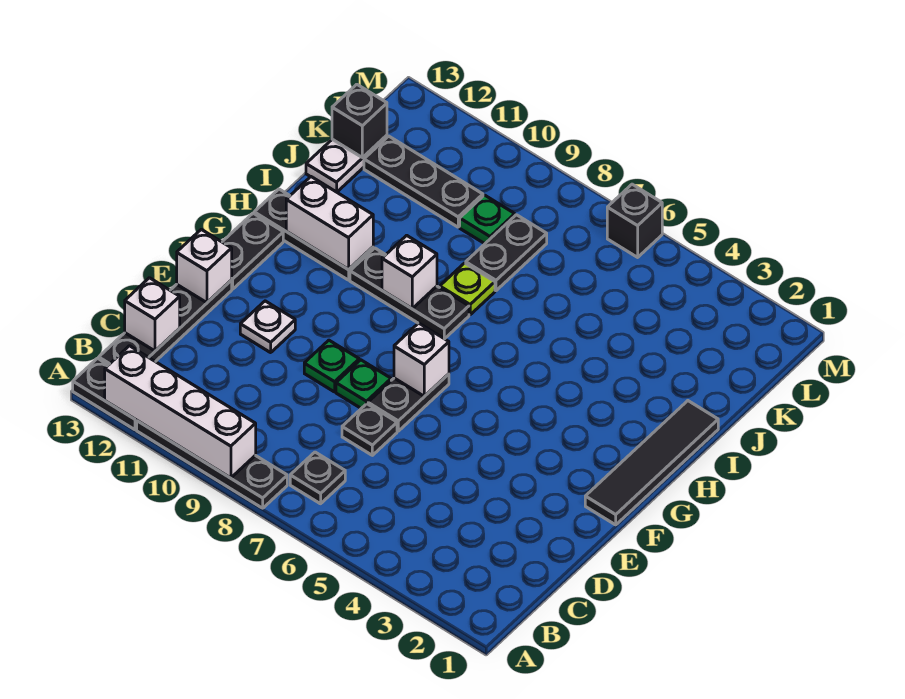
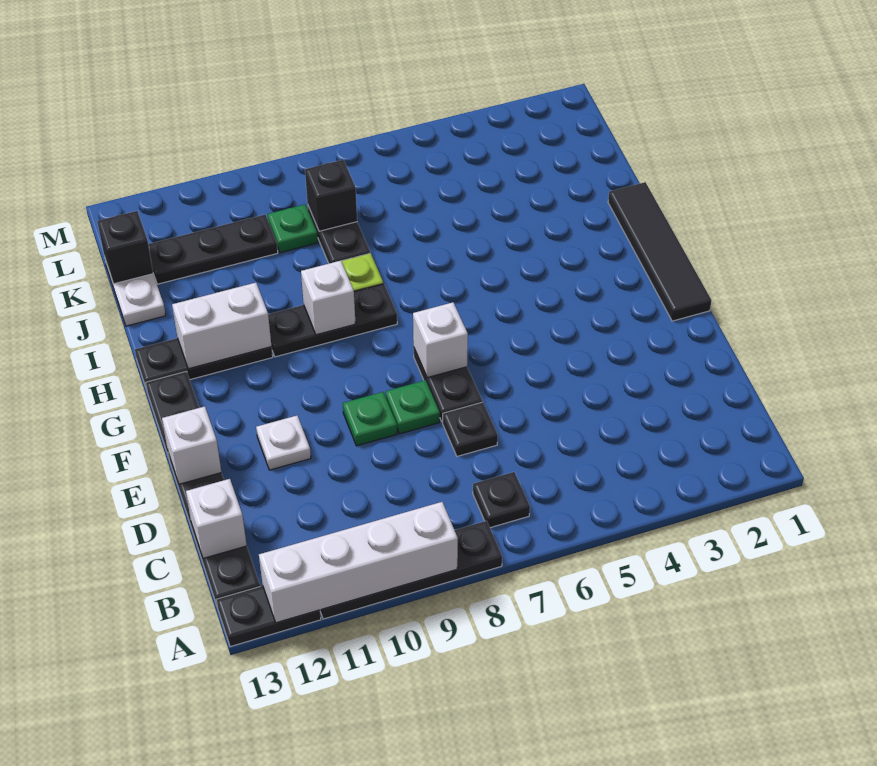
black brick M6 level 1 -> black brick K8 level 2

